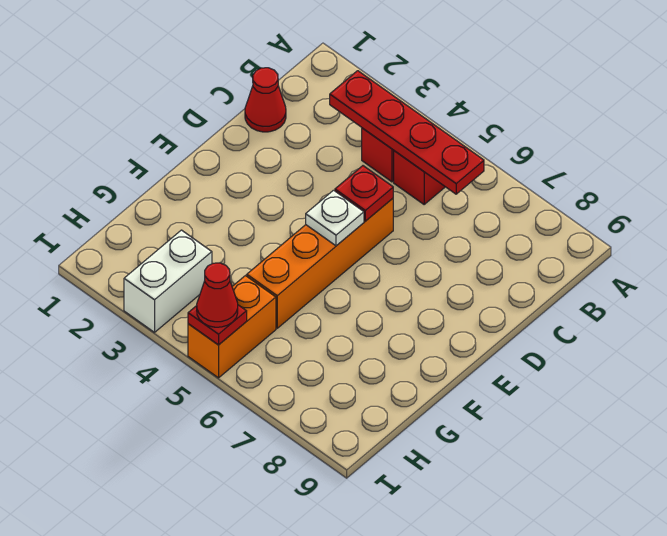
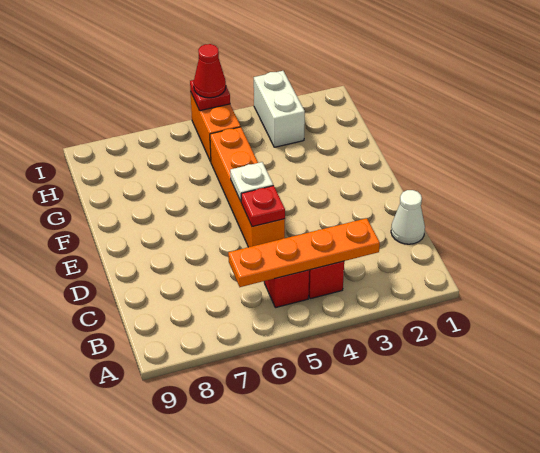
red plate B3:B6 level 2 -> orange plate B3:B6 level 2
red cone C1 level 1 -> white cone C1 level 1

